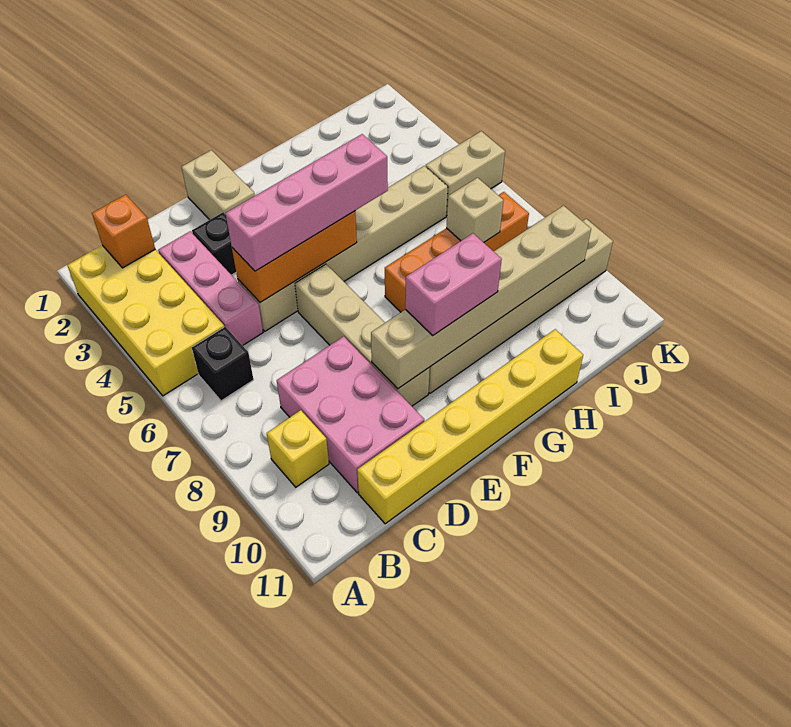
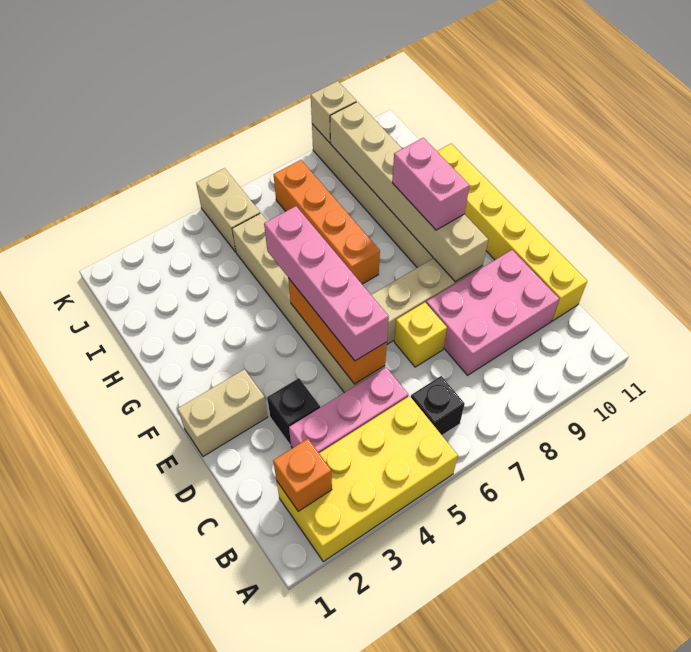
yellow brick B9 level 1 -> yellow brick D7 level 1
tan brick I7 level 2 -> tan brick K9 level 2

